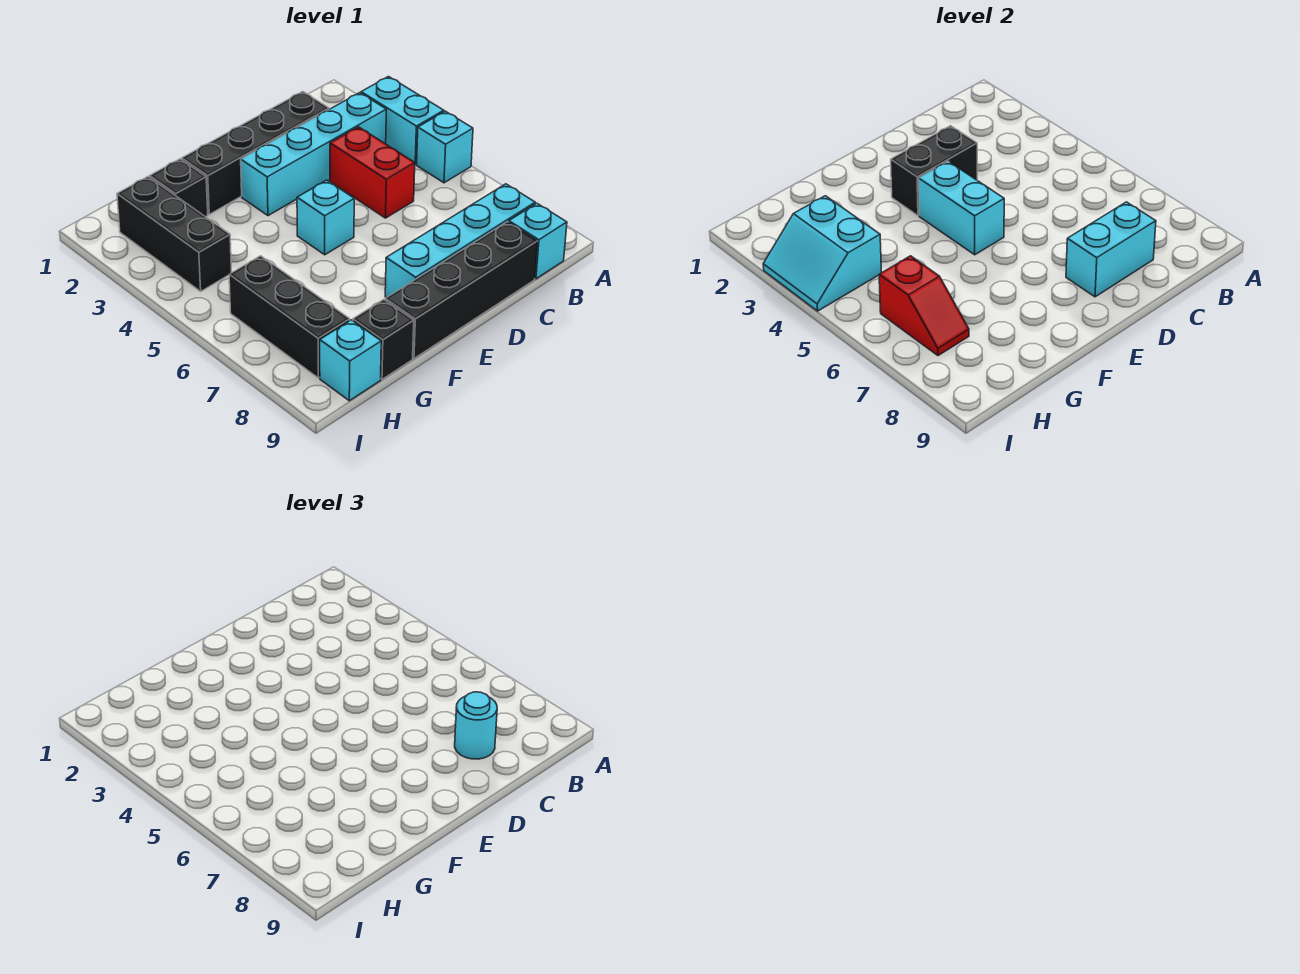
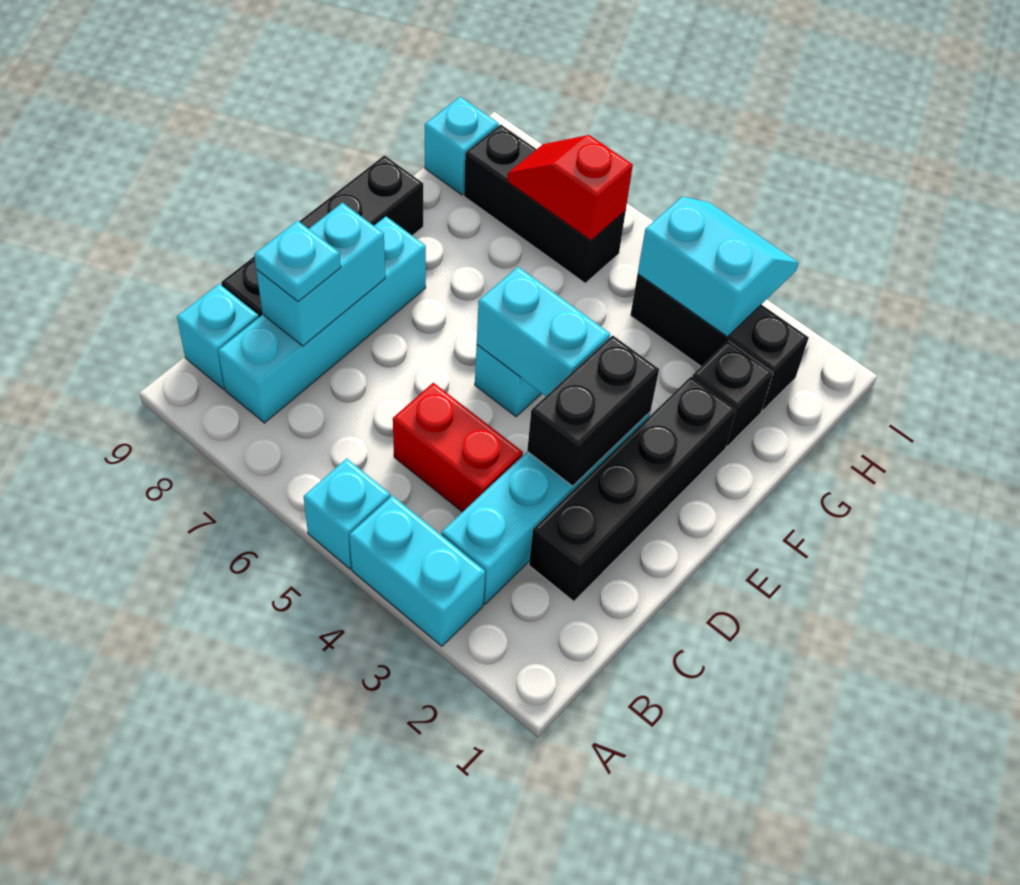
cyan round brick C8 level 3 -> cyan plate C8 level 3
black brick G9 level 1 -> none

